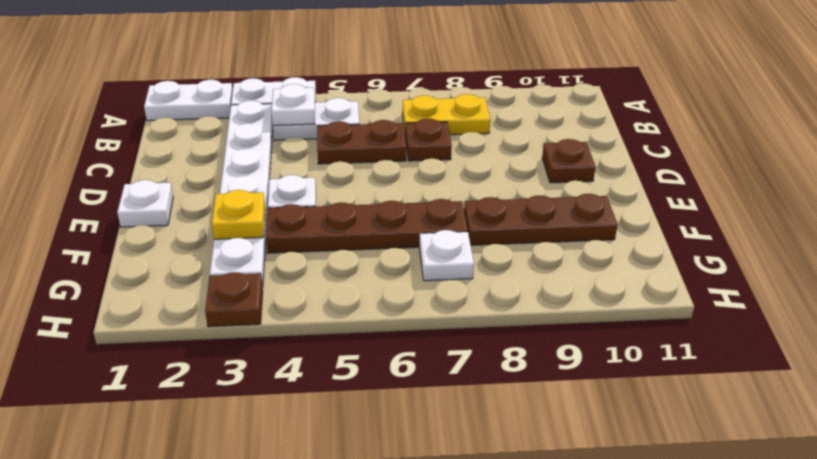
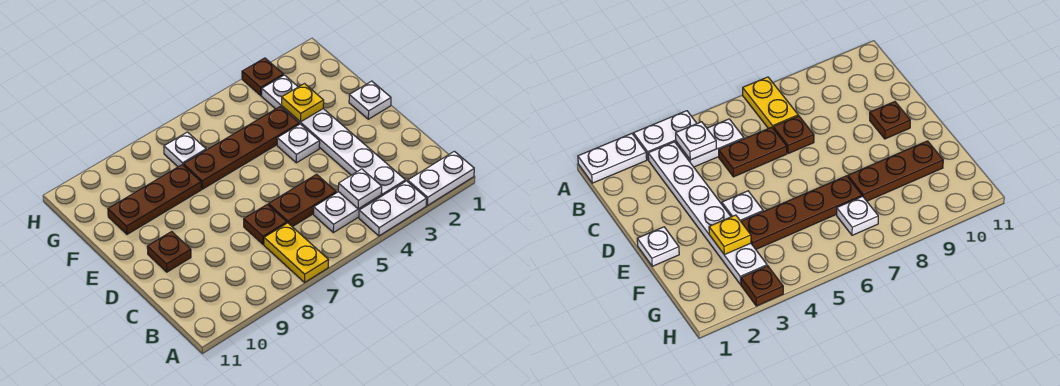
yellow plate B7:B8 level 1 -> yellow plate A7:B7 level 1

